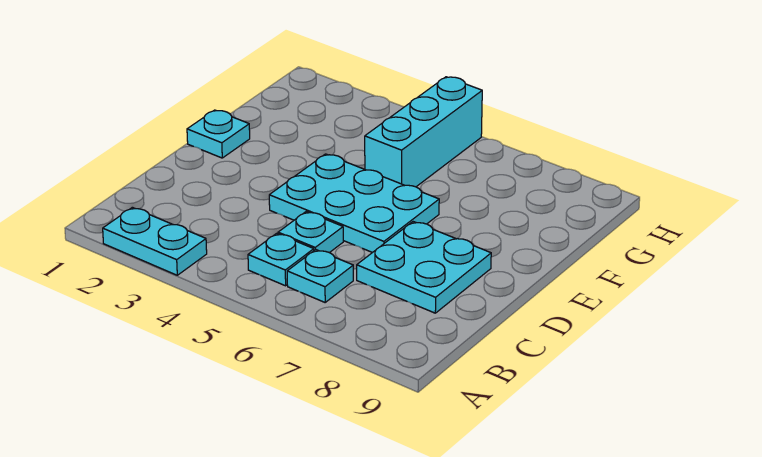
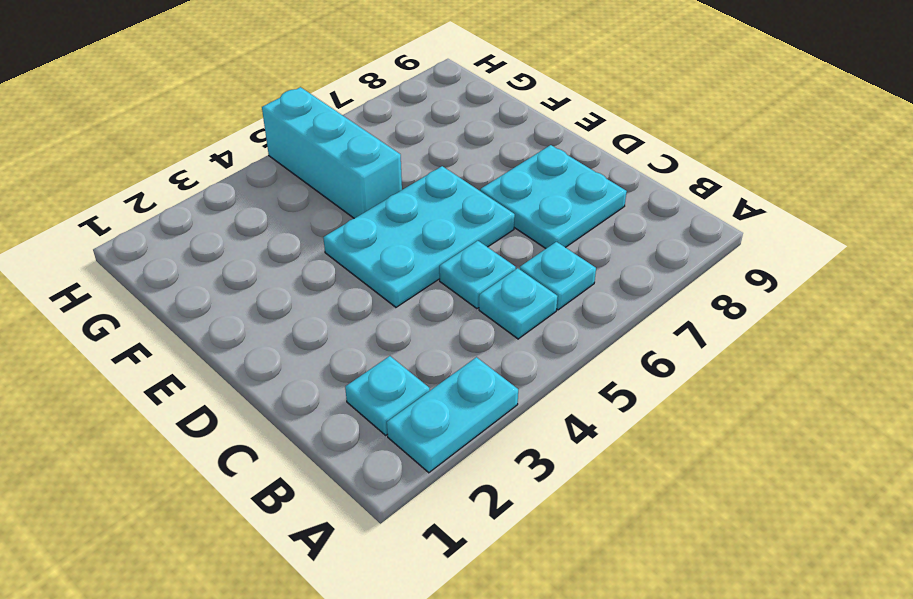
cyan plate E1 level 1 -> cyan plate B2 level 1

